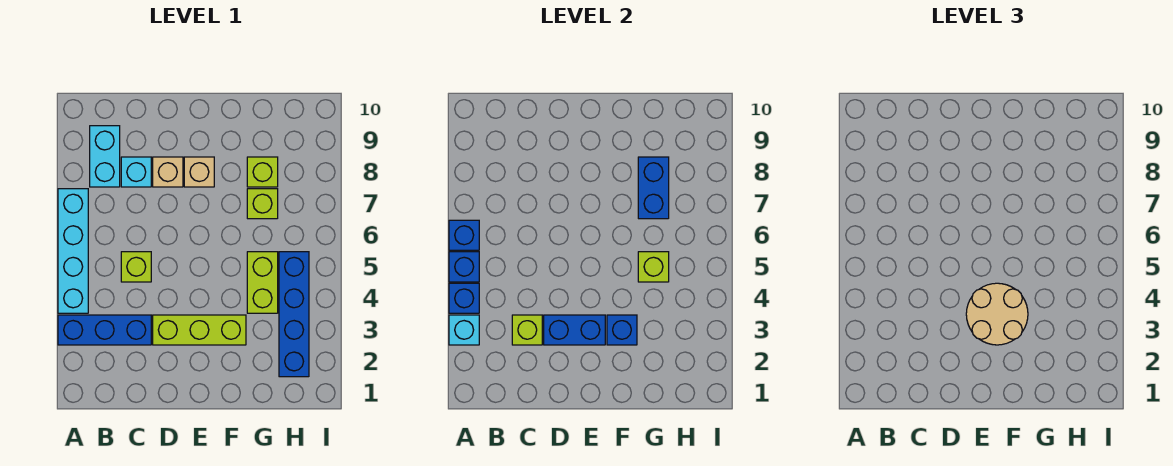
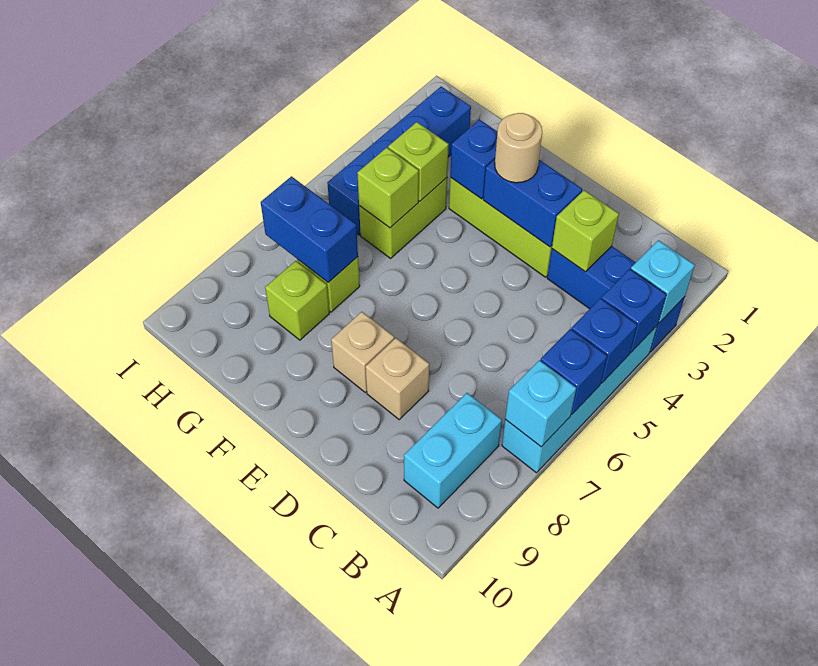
lime brick C5 level 1 -> lime brick G4 level 2
cyan brick C8 level 1 -> cyan brick A7 level 2
tan round brick E3:F4 level 3 -> tan round brick E3 level 3
blue brick G7:G8 level 2 -> blue brick G7:H7 level 2

